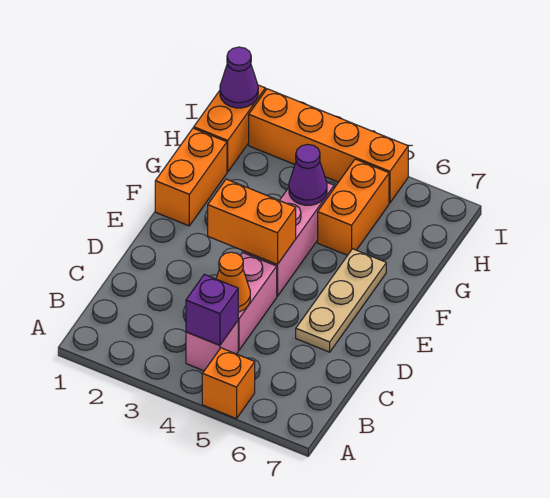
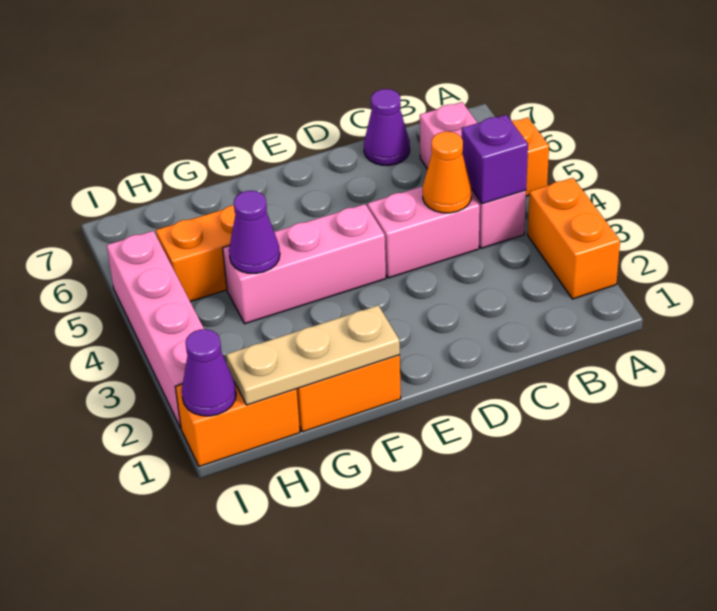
pink brick B4 level 1 -> pink brick B4:B6 level 1
none -> purple cone C7 level 1
tan plate D6:F6 level 1 -> tan plate F1:H1 level 2
orange brick E3:E4 level 2 -> orange brick A2:A3 level 1
orange brick I2:I5 level 1 -> pink brick I2:I5 level 1

